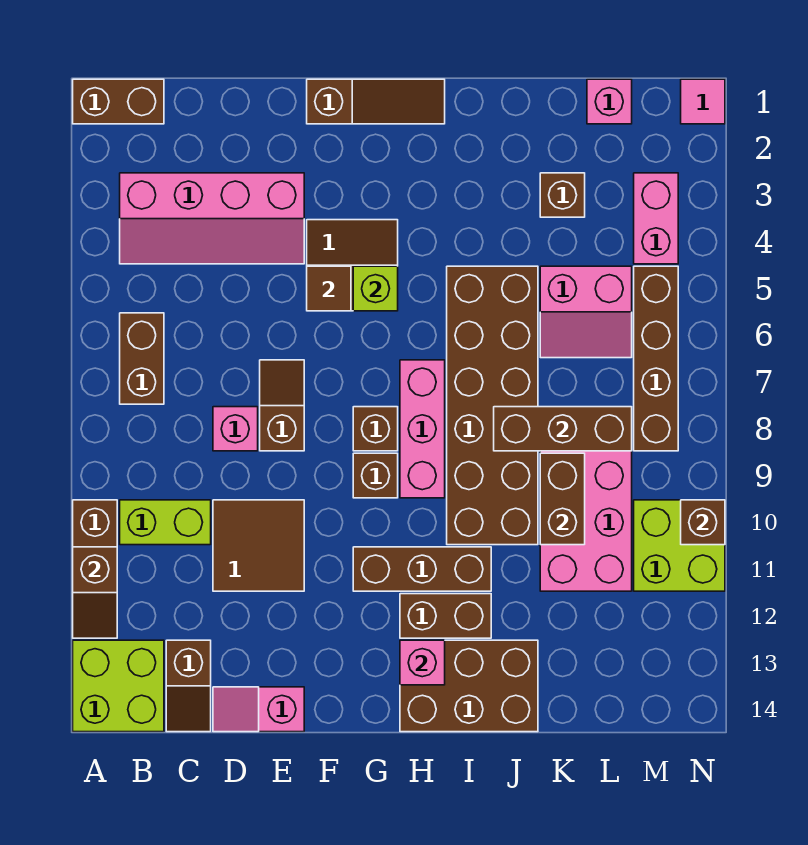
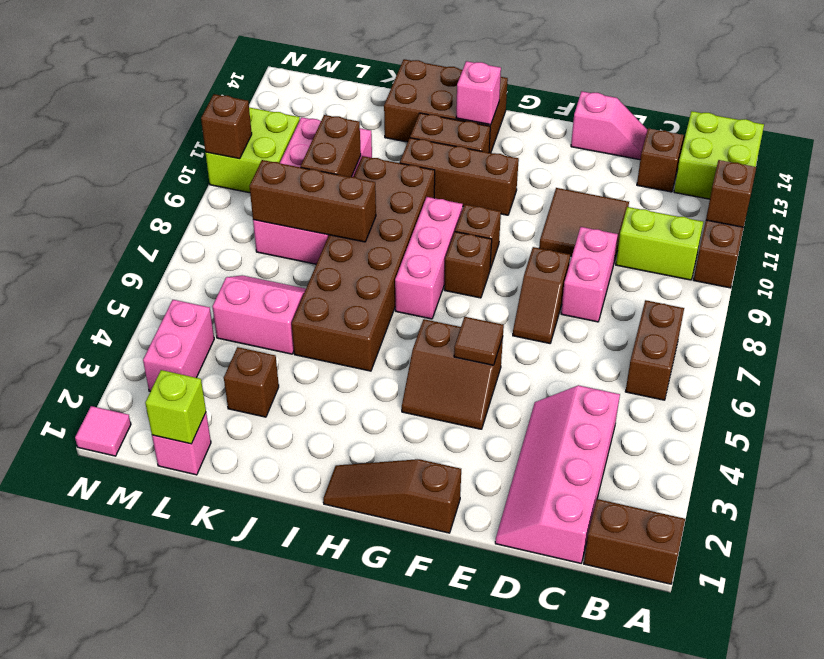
pink slope B3:E4 level 1 top 3 -> pink slope C1:D4 level 1 top C
pink brick D8 level 1 -> pink brick D8:D9 level 1
lime brick G5 level 2 -> lime brick L1 level 2
brown brick M5:M8 level 1 -> none

